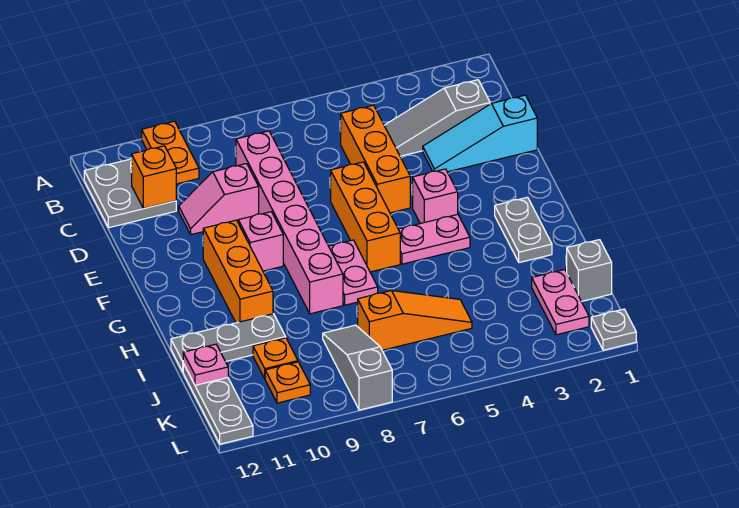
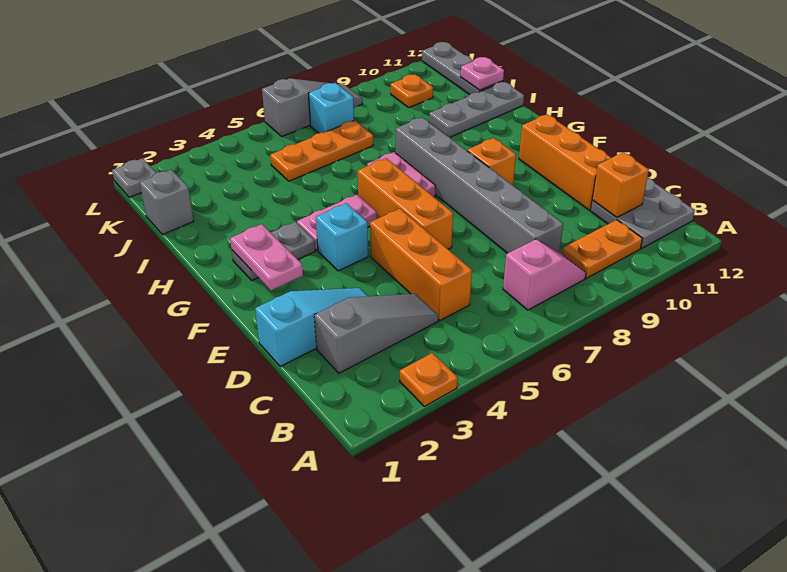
orange plate A10:B10 level 1 -> orange plate B9:B10 level 1
pink brick C8:H8 level 1 -> grey brick C8:H8 level 1
pink slope D9:D10 level 1 top 9 -> pink slope B7:B8 level 1 top 7
pink brick F4 level 1 -> cyan brick F4 level 1
pink brick F9 level 1 -> orange brick F9 level 1
orange brick F10:H10 level 1 -> orange brick D11:F11 level 1
grey plate G2:H2 level 1 -> grey plate G2:G3 level 1
pink plate J2:K2 level 1 -> pink plate F2:G2 level 2
orange slope J5:J7 level 1 top 7 -> orange plate J5:J7 level 1
grey slope J8:L8 level 1 top L -> grey slope L6:L8 level 1 top 6
orange plate J10 level 1 -> orange plate A3 level 1
none -> cyan brick K7 level 1

